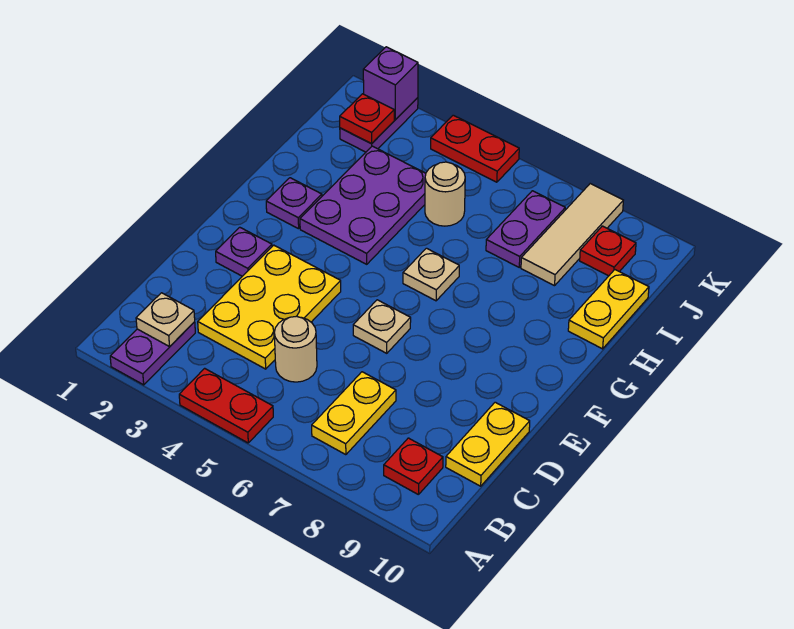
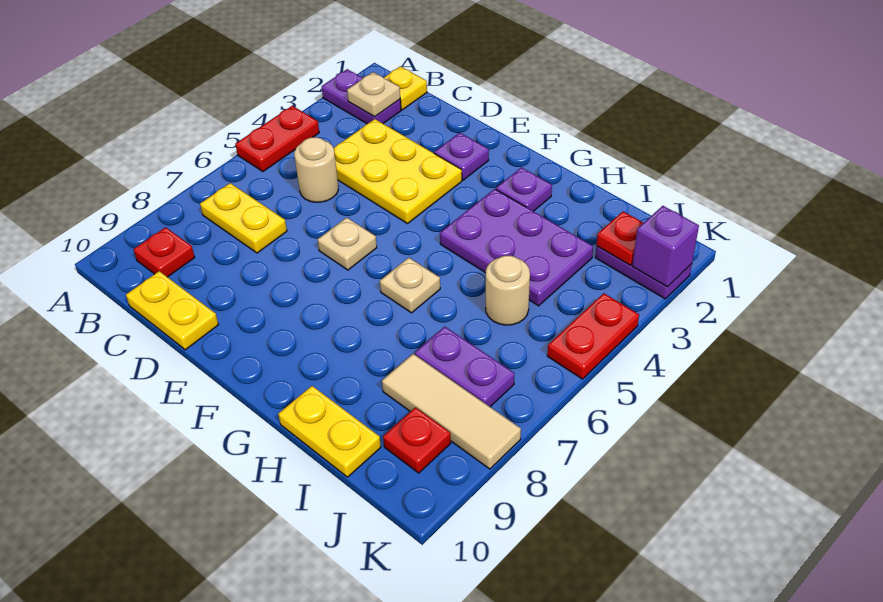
none -> yellow plate B1 level 1

